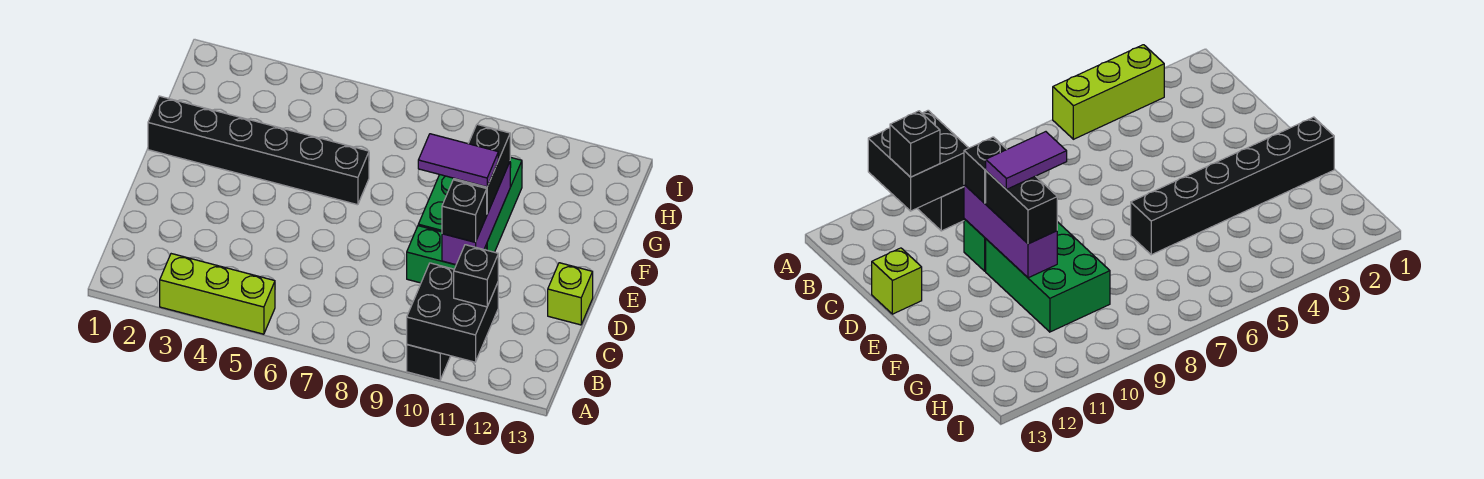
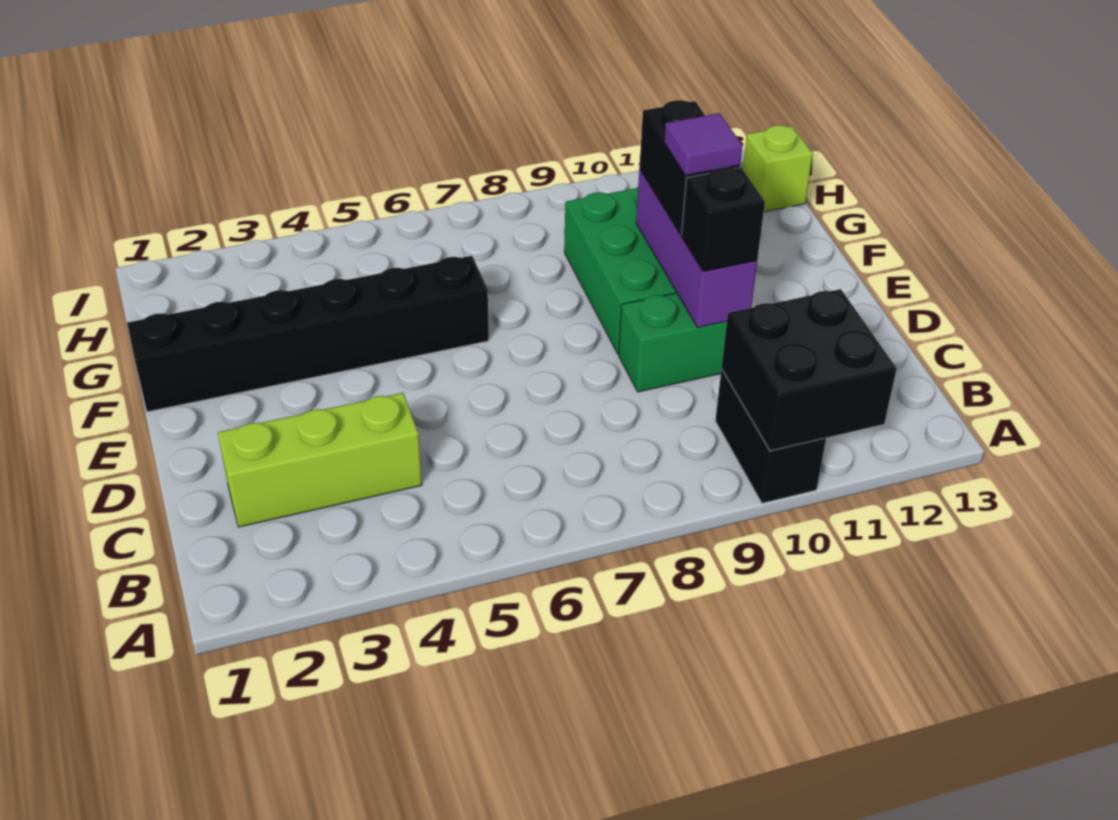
lime brick A3:A5 level 1 -> lime brick C2:C4 level 1
black brick B11 level 3 -> none
lime brick D13 level 1 -> lime brick H13 level 1
purple tile E9:E10 level 4 -> purple tile E10 level 4

